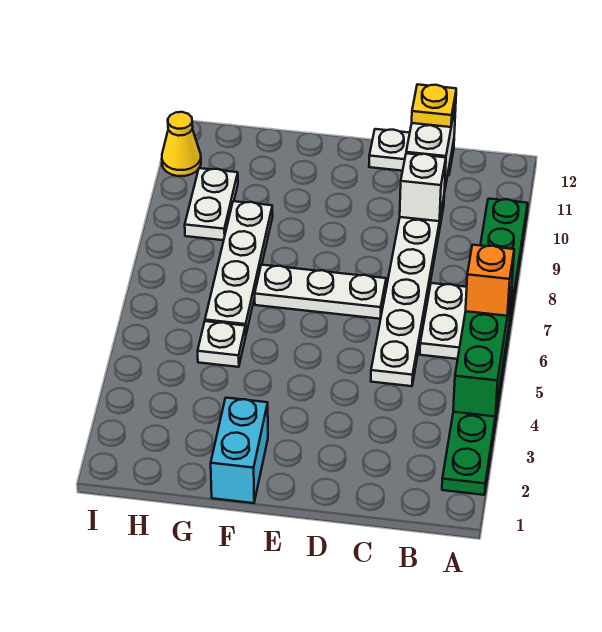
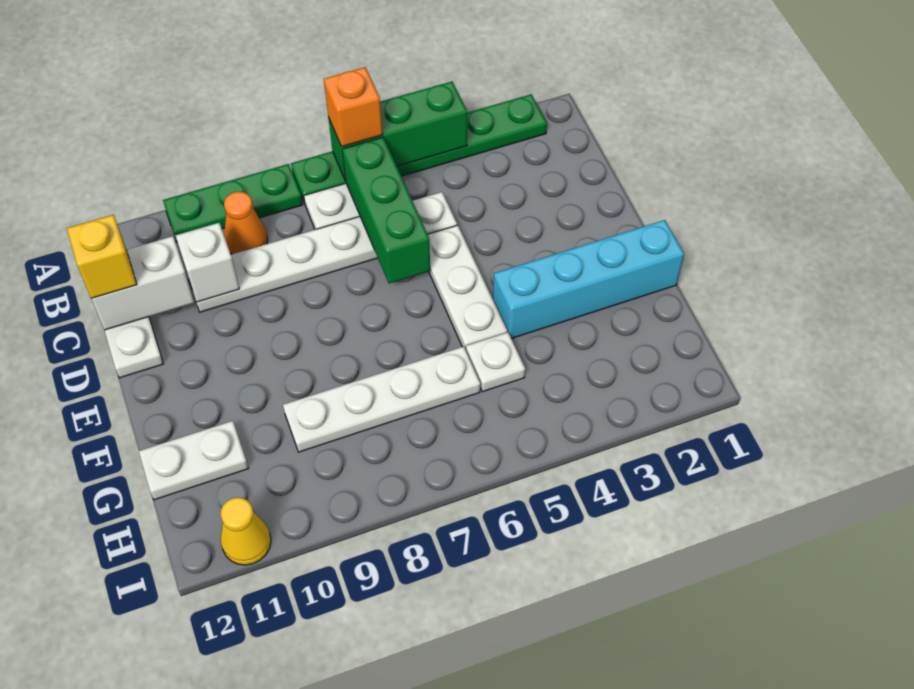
none -> green brick B6:D6 level 2
none -> orange cone B9 level 1
yellow plate C12 level 3 -> yellow brick C12 level 3
white plate D7:F7 level 1 -> white plate D5:F5 level 1
cyan brick F1:F2 level 1 -> cyan brick F1:F4 level 1
white plate H9:H10 level 1 -> white plate G11:G12 level 1

